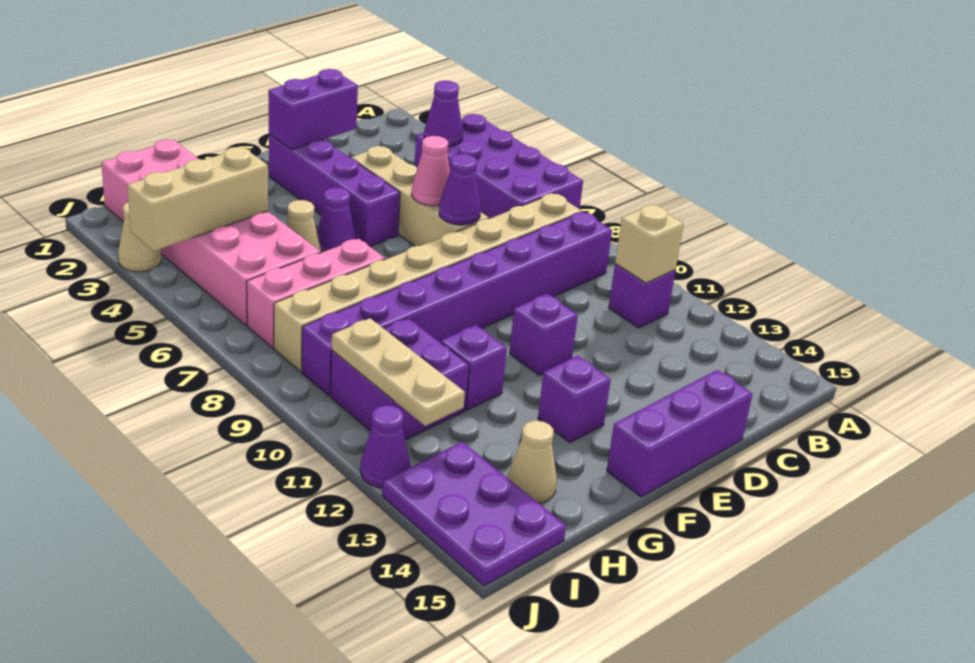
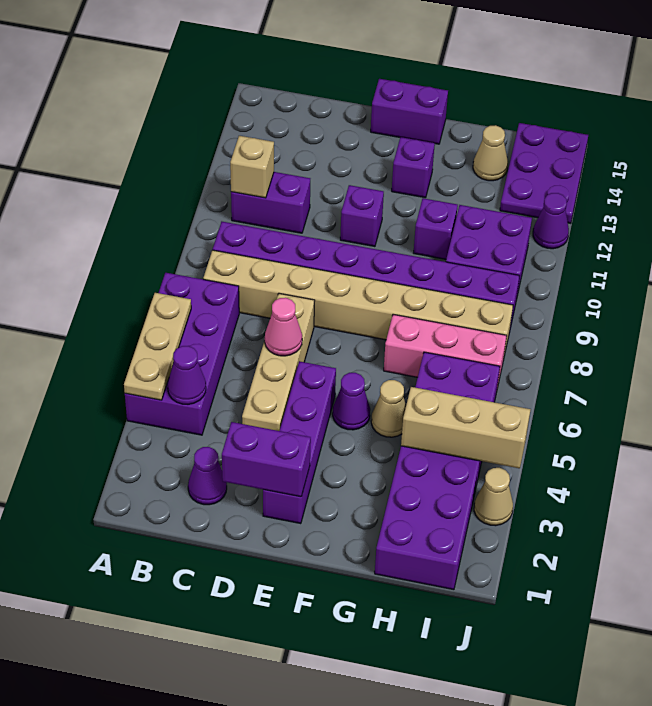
purple brick B11 level 1 -> purple brick B11:C11 level 1
purple cone D7 level 2 -> purple cone C2 level 1
purple brick D15:F15 level 1 -> purple brick E15:F15 level 1
pink brick H1:I6 level 1 -> purple brick H1:I6 level 1
tan plate I10:I12 level 2 -> tan plate A4:A6 level 2

